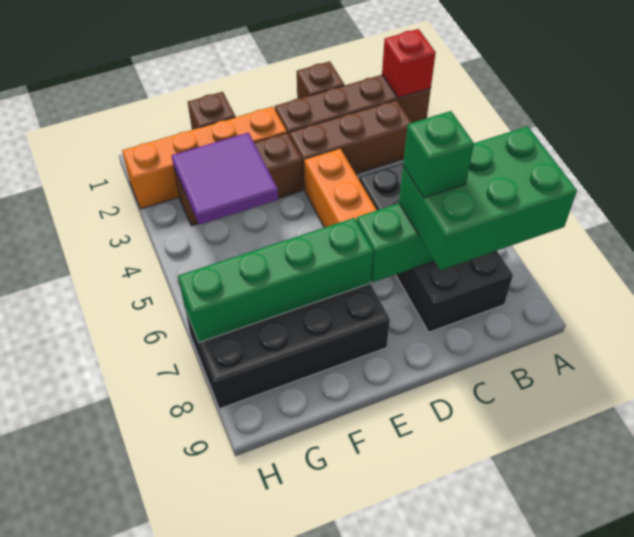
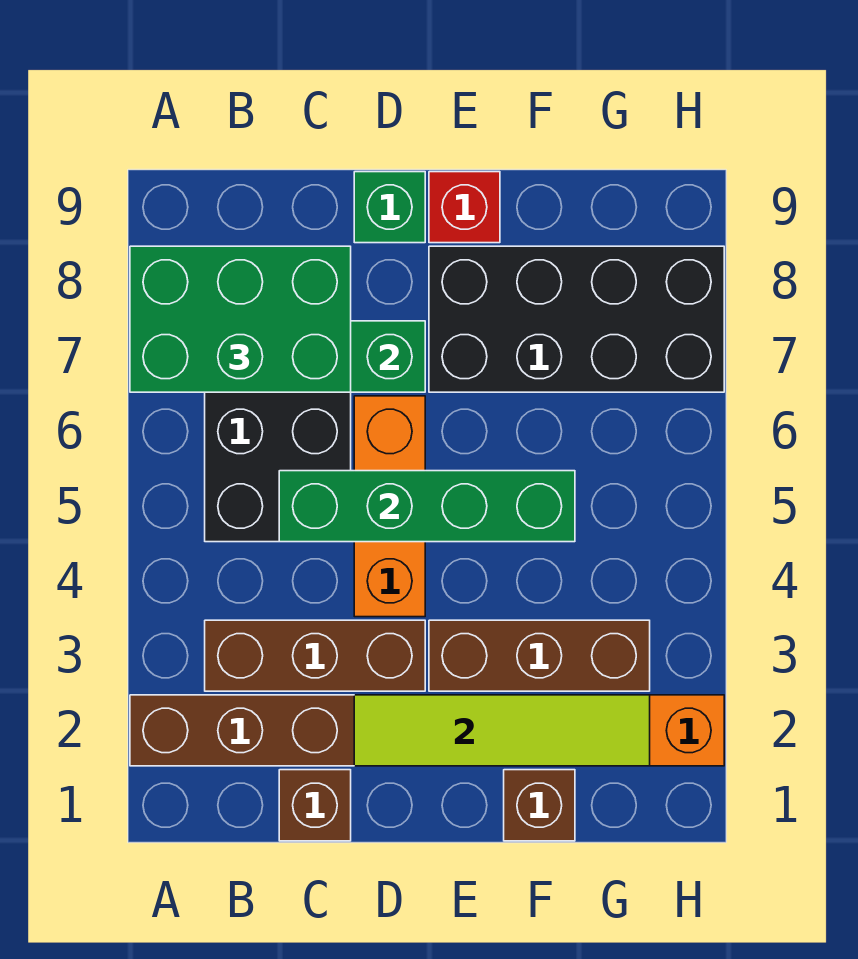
red brick A2 level 2 -> red brick E9 level 1
green brick C7 level 4 -> green brick D9 level 1
none -> lime tile D2:G2 level 2
green brick E7:H7 level 2 -> green brick C5:F5 level 2
purple tile F3:G4 level 2 -> none

